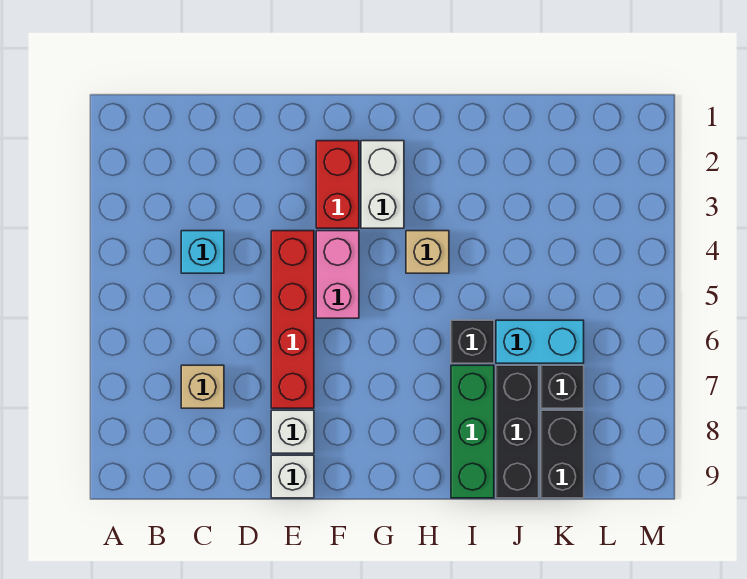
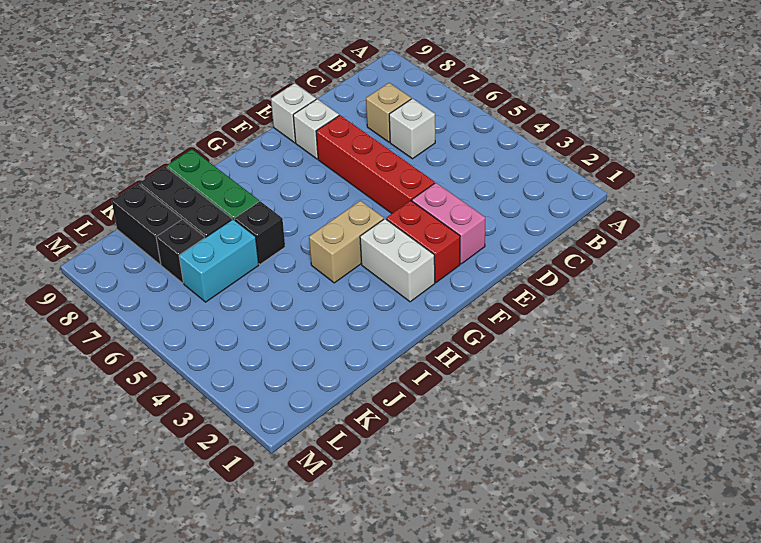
cyan brick C4 level 1 -> none
none -> white brick C6 level 1
pink brick F4:F5 level 1 -> pink brick E2:E3 level 1
tan brick H4 level 1 -> tan brick G4:H4 level 1

